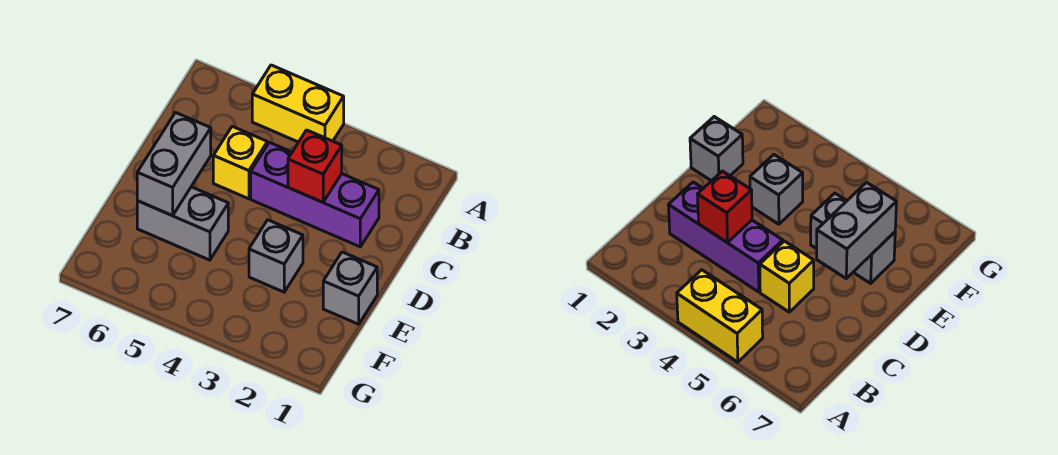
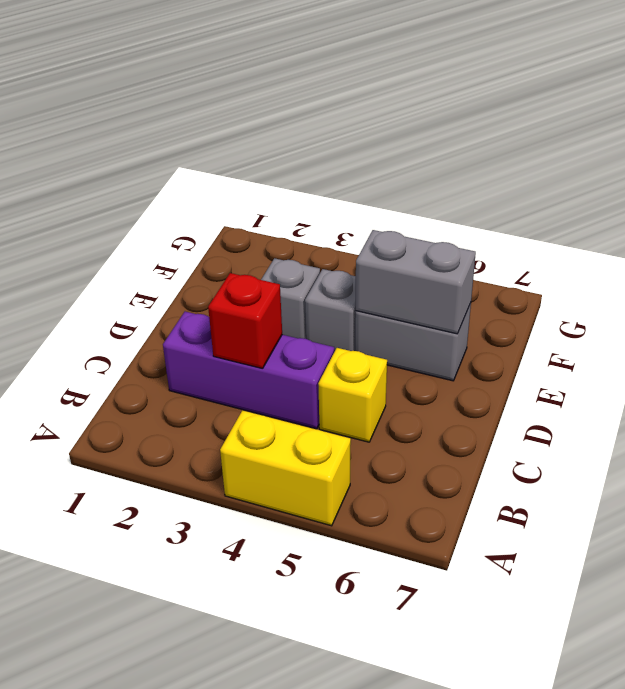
grey brick D6:E6 level 2 -> grey brick E5:E6 level 2
grey brick E1 level 1 -> grey brick E4 level 1

